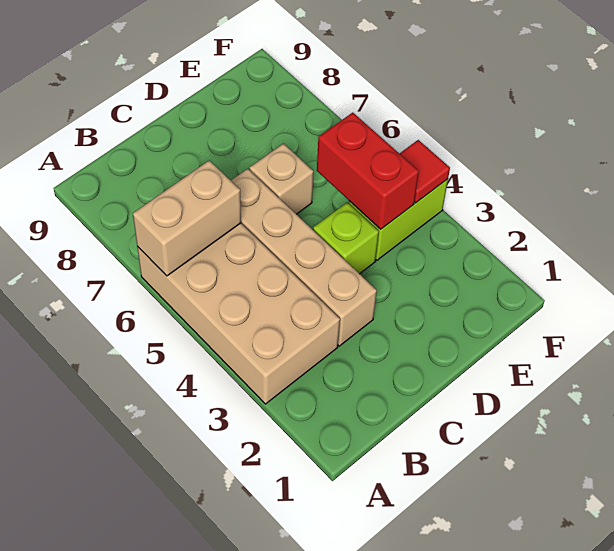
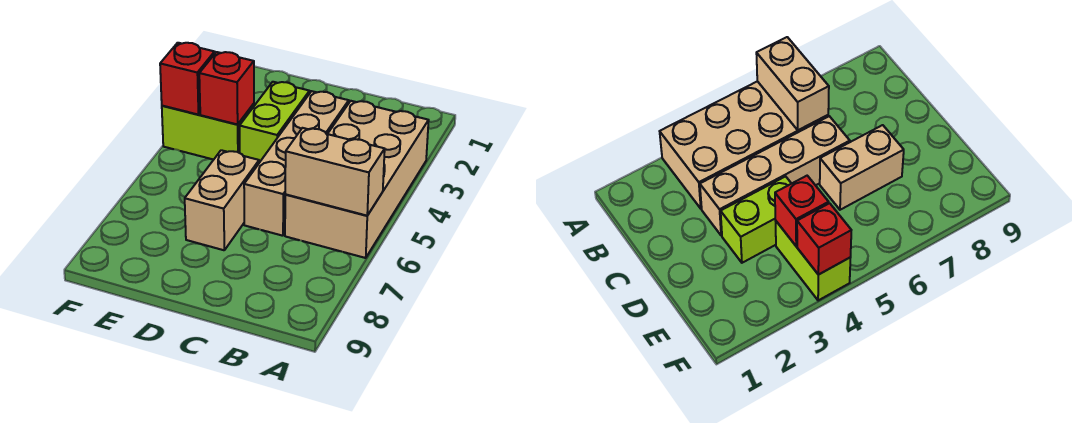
lime brick D4 level 1 -> lime brick D3:D4 level 1
tan brick D6 level 1 -> tan brick D6:D7 level 1
red brick E4:E5 level 2 -> red brick E4 level 2
red tile F4 level 2 -> red brick F4 level 2

